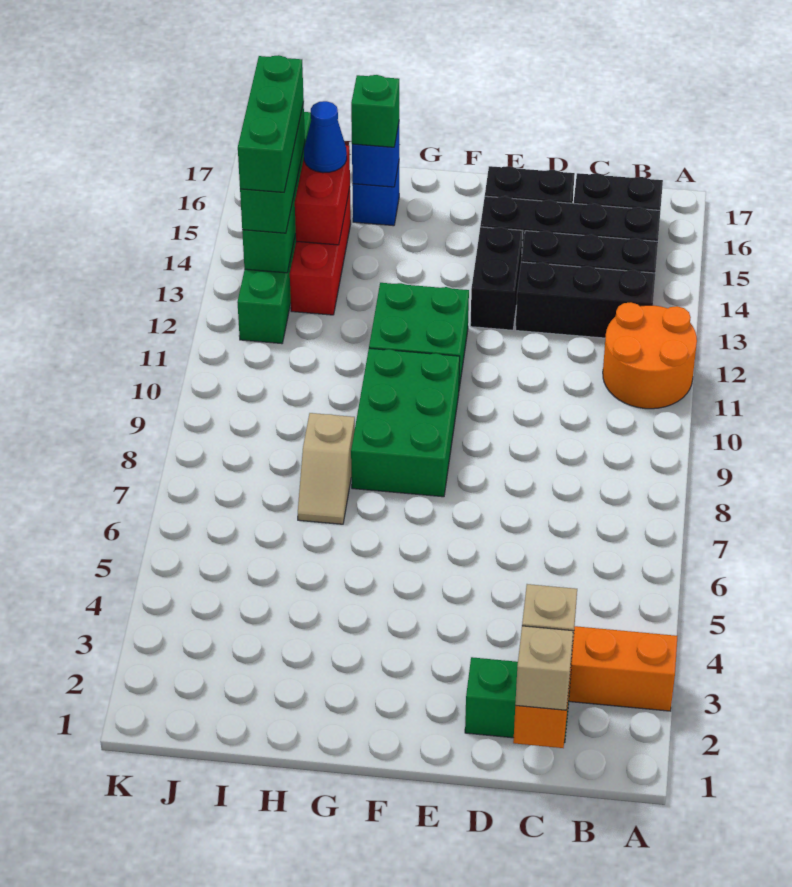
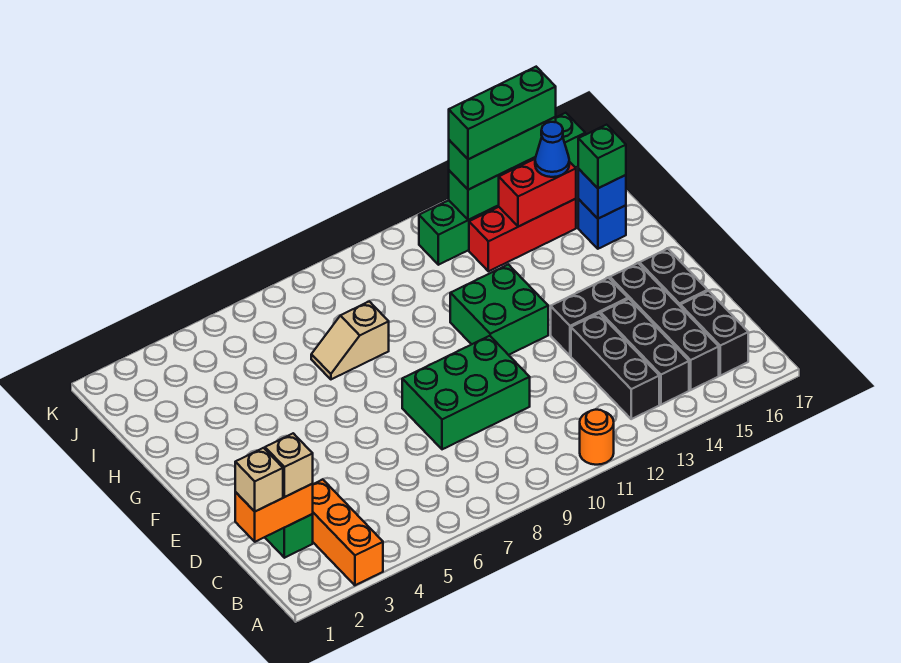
orange round brick A11:B12 level 1 -> orange round brick A11 level 1
green brick F8:G10 level 1 -> green brick D8:E10 level 1

